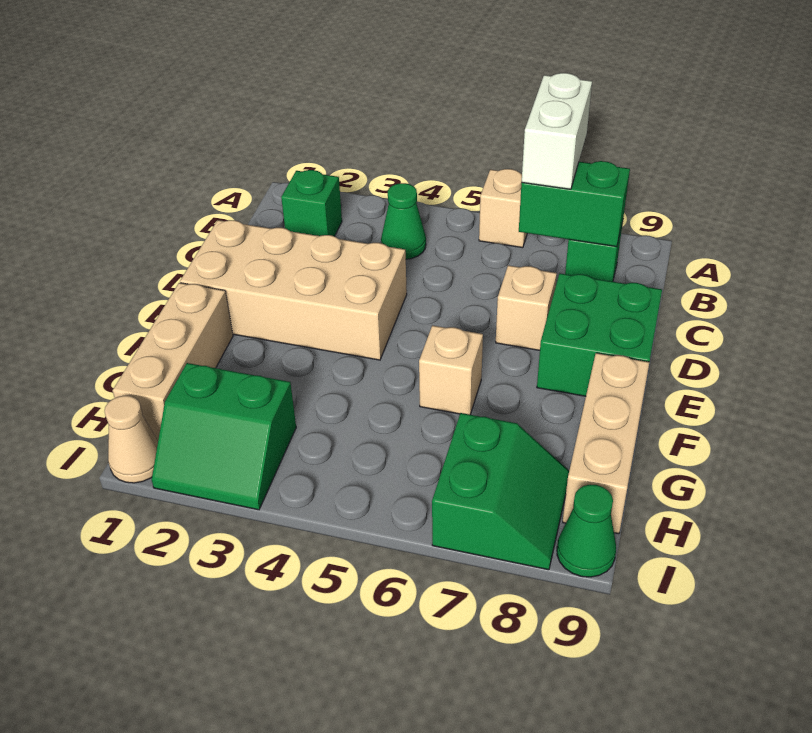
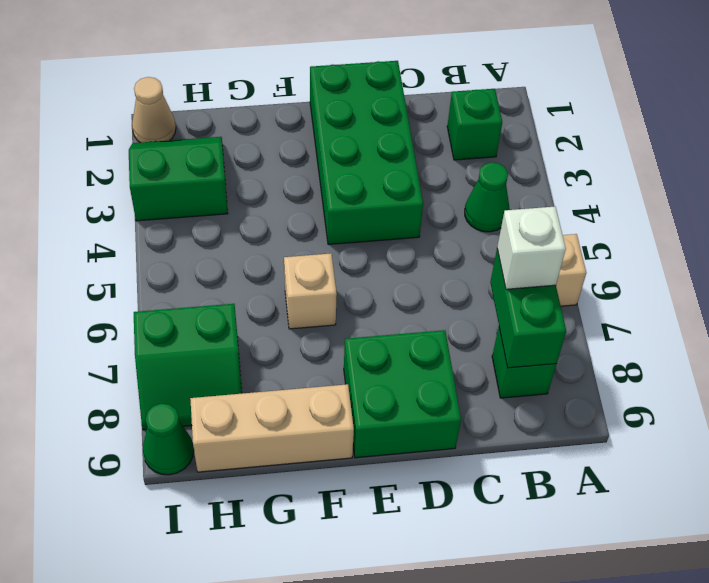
white brick A7:B7 level 3 -> white brick B7 level 3
tan brick D1:E4 level 1 -> green brick D1:E4 level 1
tan brick D7 level 1 -> none
tan brick F1:H1 level 1 -> none
green slope H2:I3 level 1 top H -> green slope H2:I3 level 1 top 3

